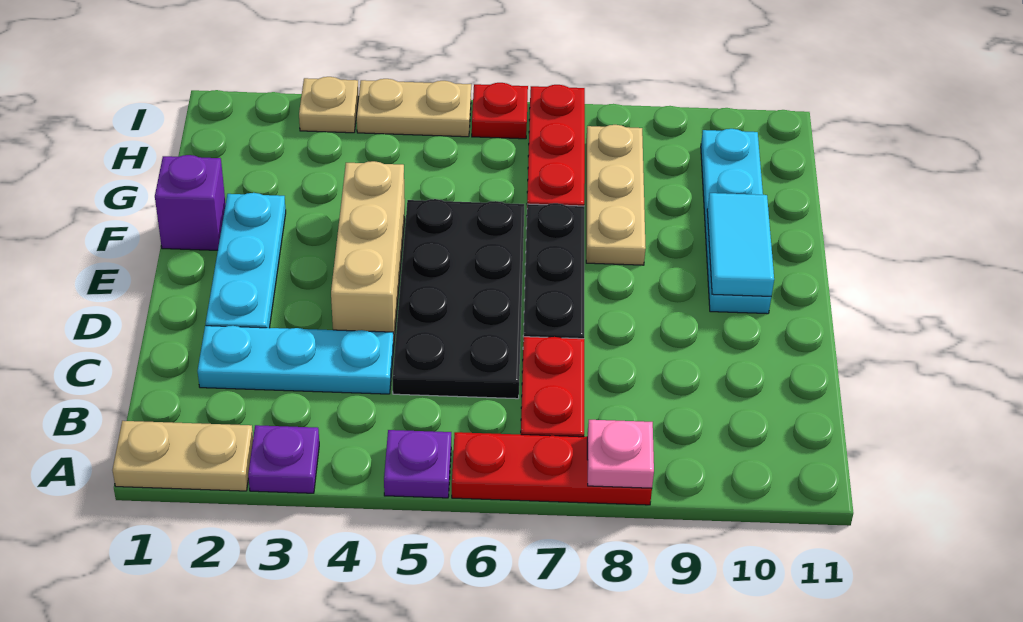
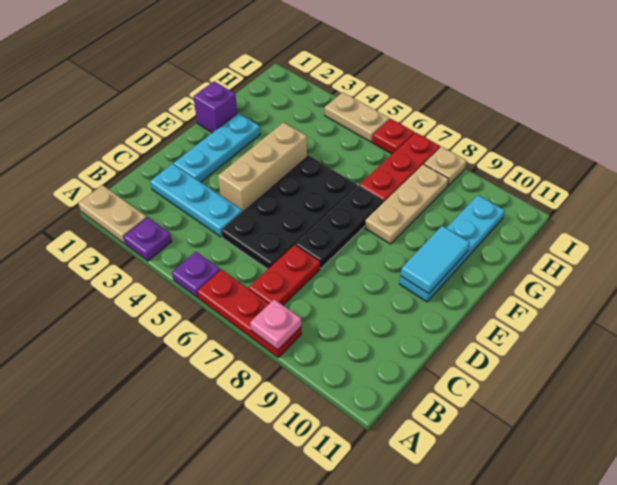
tan plate I3 level 1 -> tan plate I8 level 1

